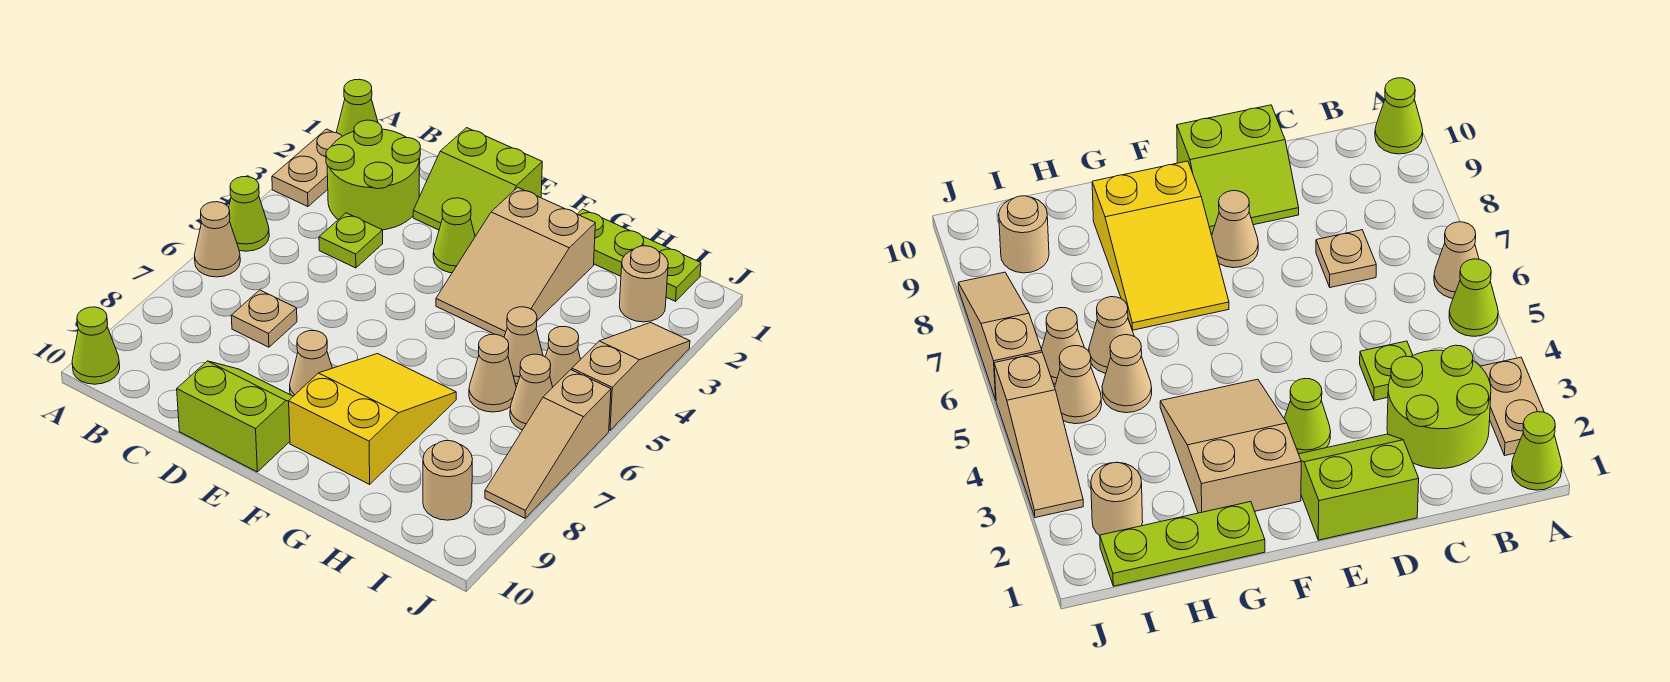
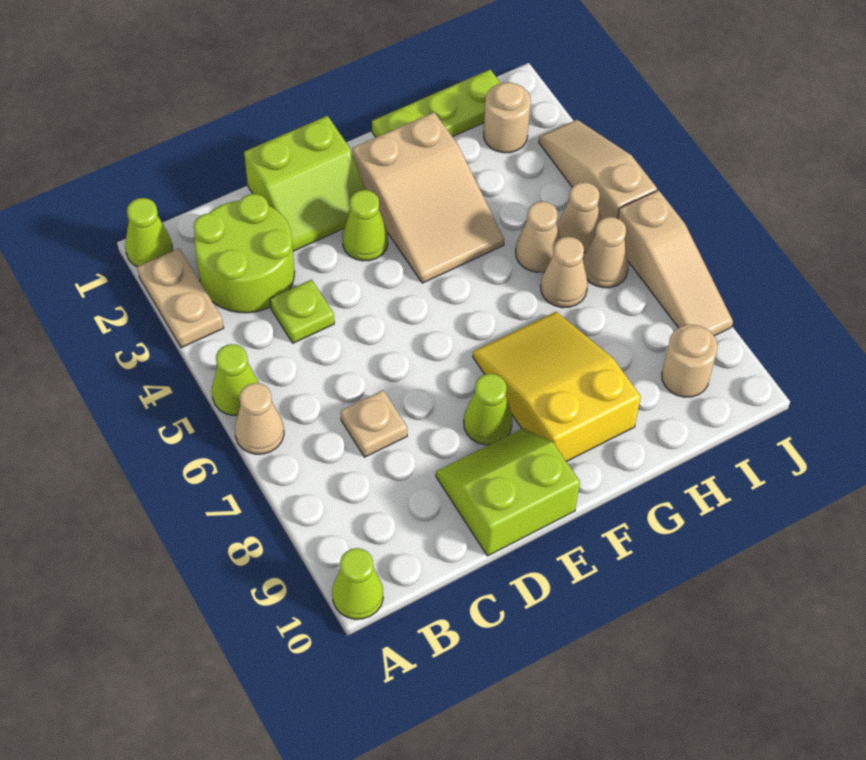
tan cone E8 level 1 -> lime cone E8 level 1

